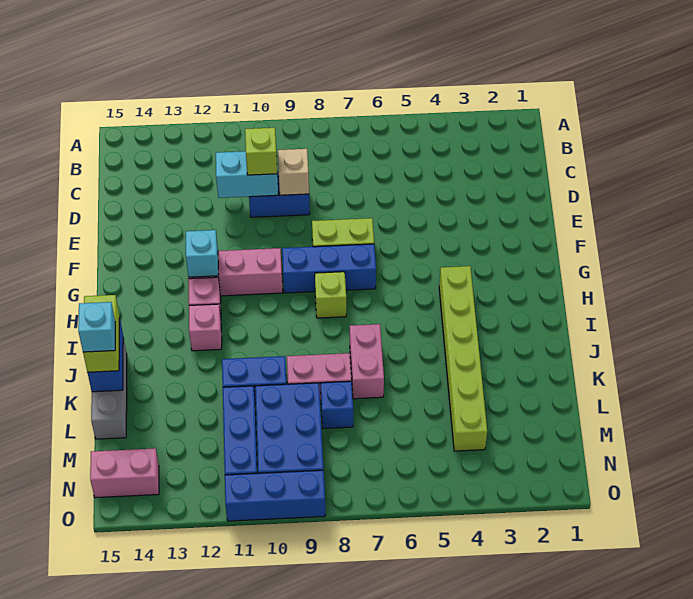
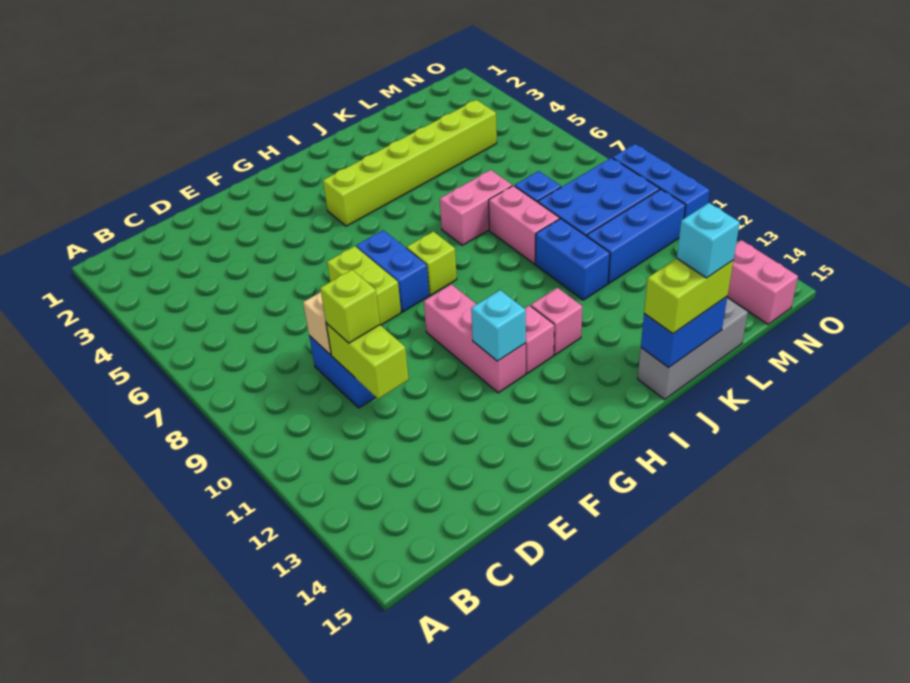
cyan brick D10:D11 level 2 -> lime brick D10:D11 level 2
blue brick G7:G9 level 1 -> blue brick G7:G8 level 1

